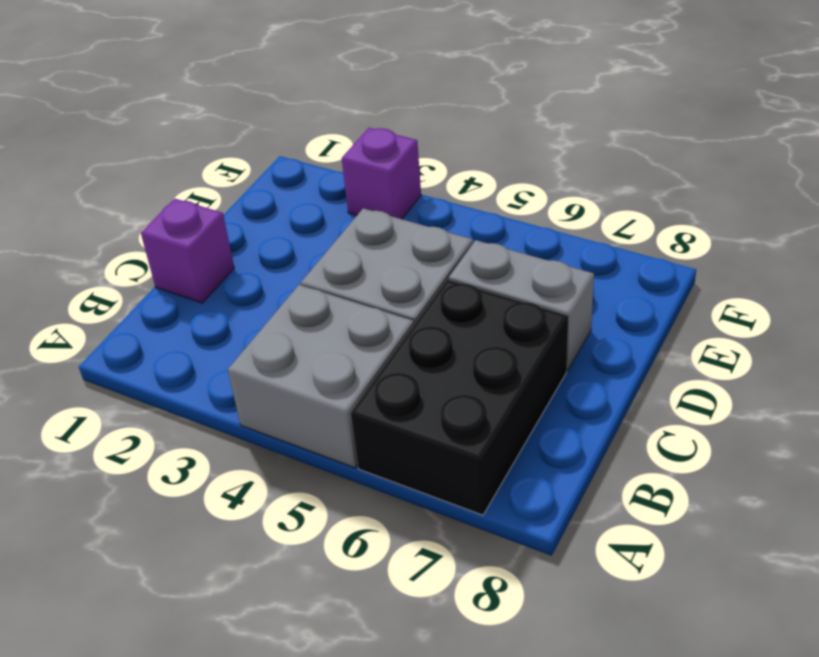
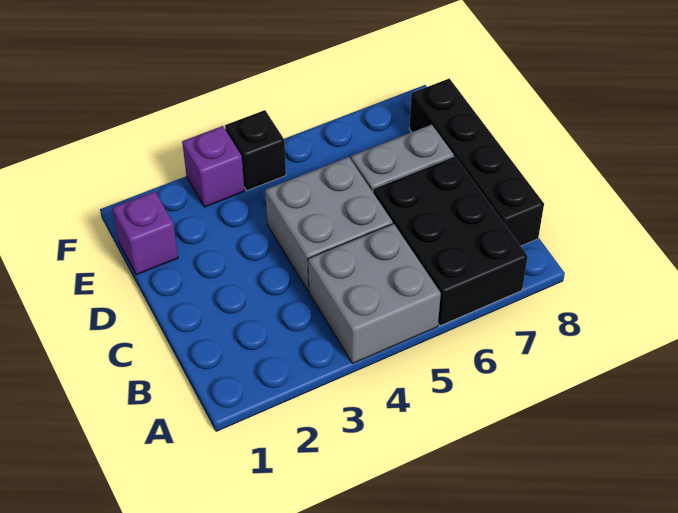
none -> black brick B8:E8 level 1
purple brick C1 level 1 -> purple brick E1 level 1
none -> black brick F4 level 1

